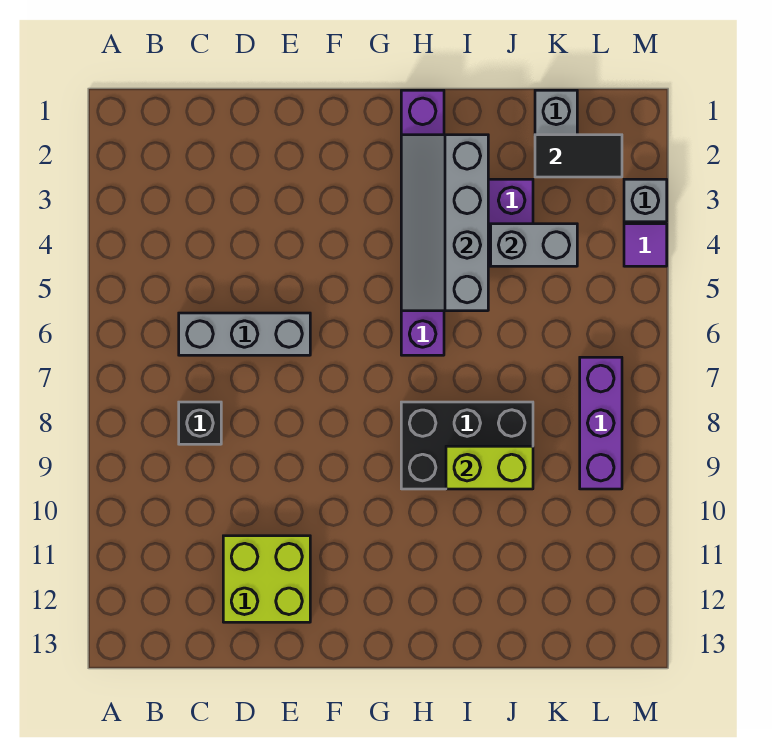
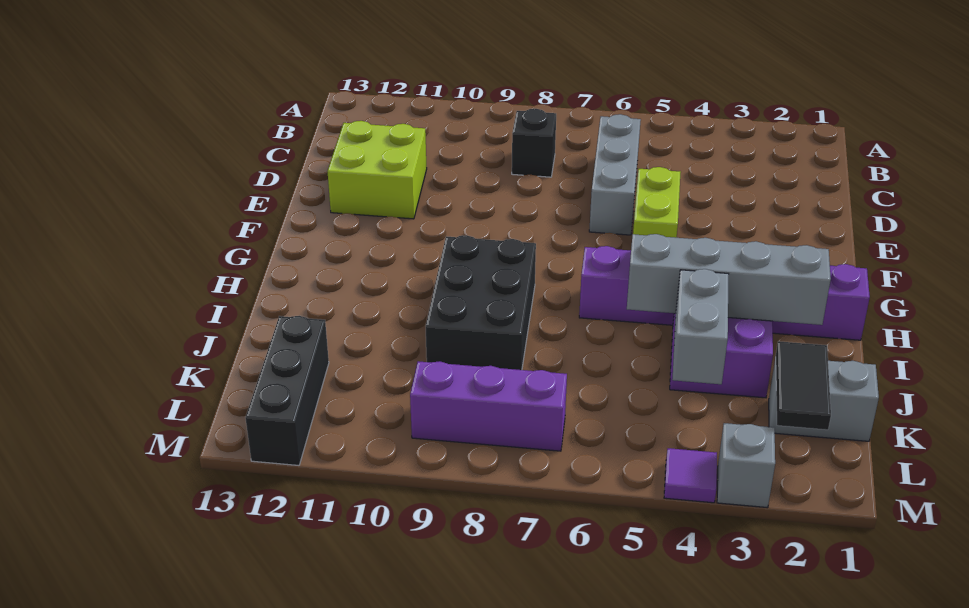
lime brick I9:J9 level 2 -> lime brick E5:F5 level 1
none -> black brick K12:M12 level 1

